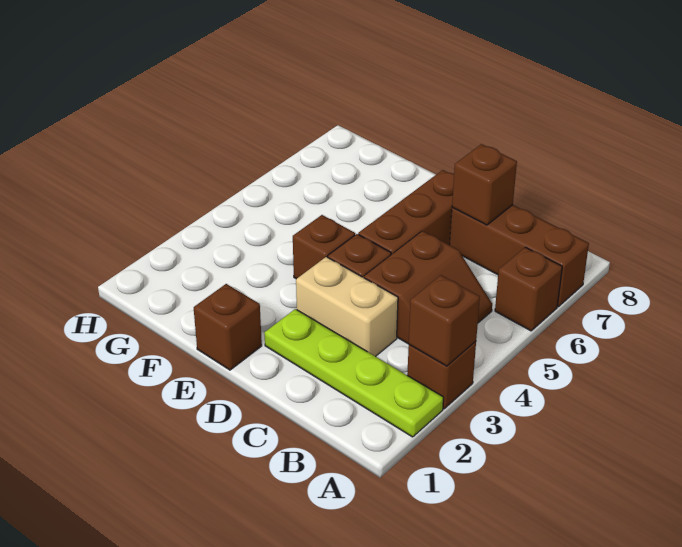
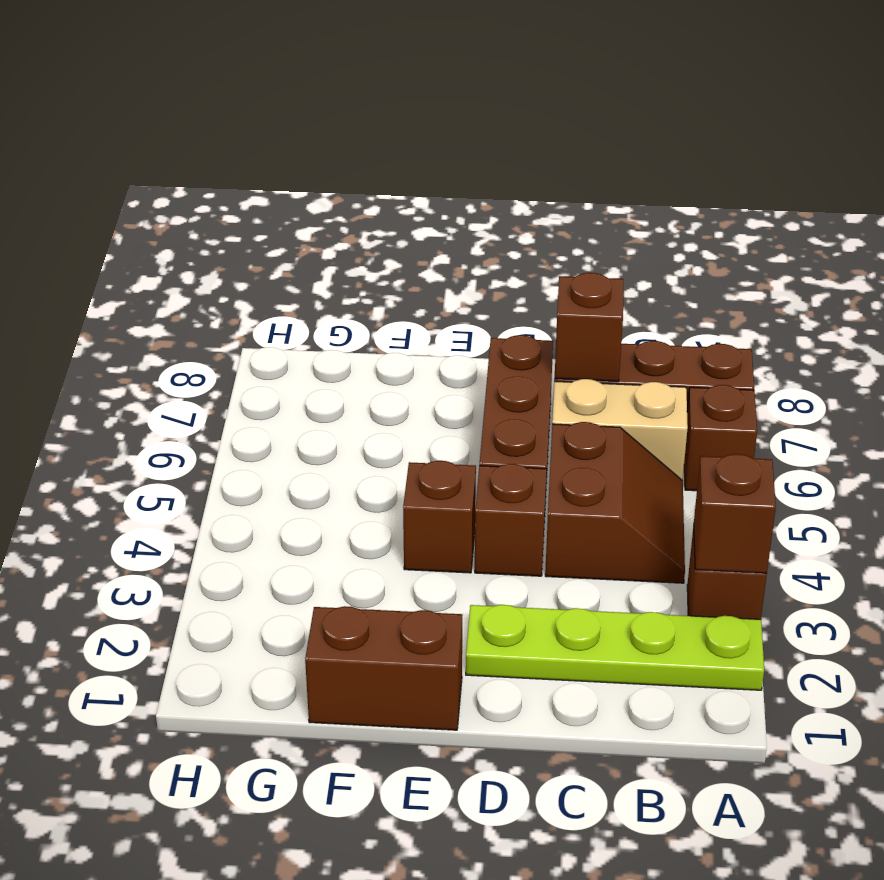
tan brick C3:D3 level 1 -> tan brick B6:C6 level 1
brown brick E1 level 1 -> brown brick E1:F1 level 1

